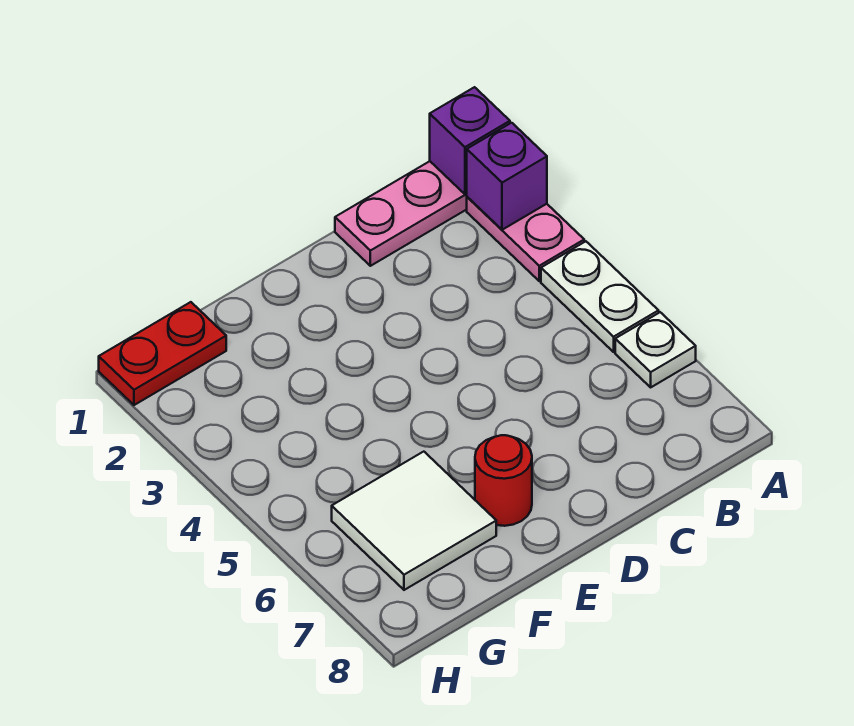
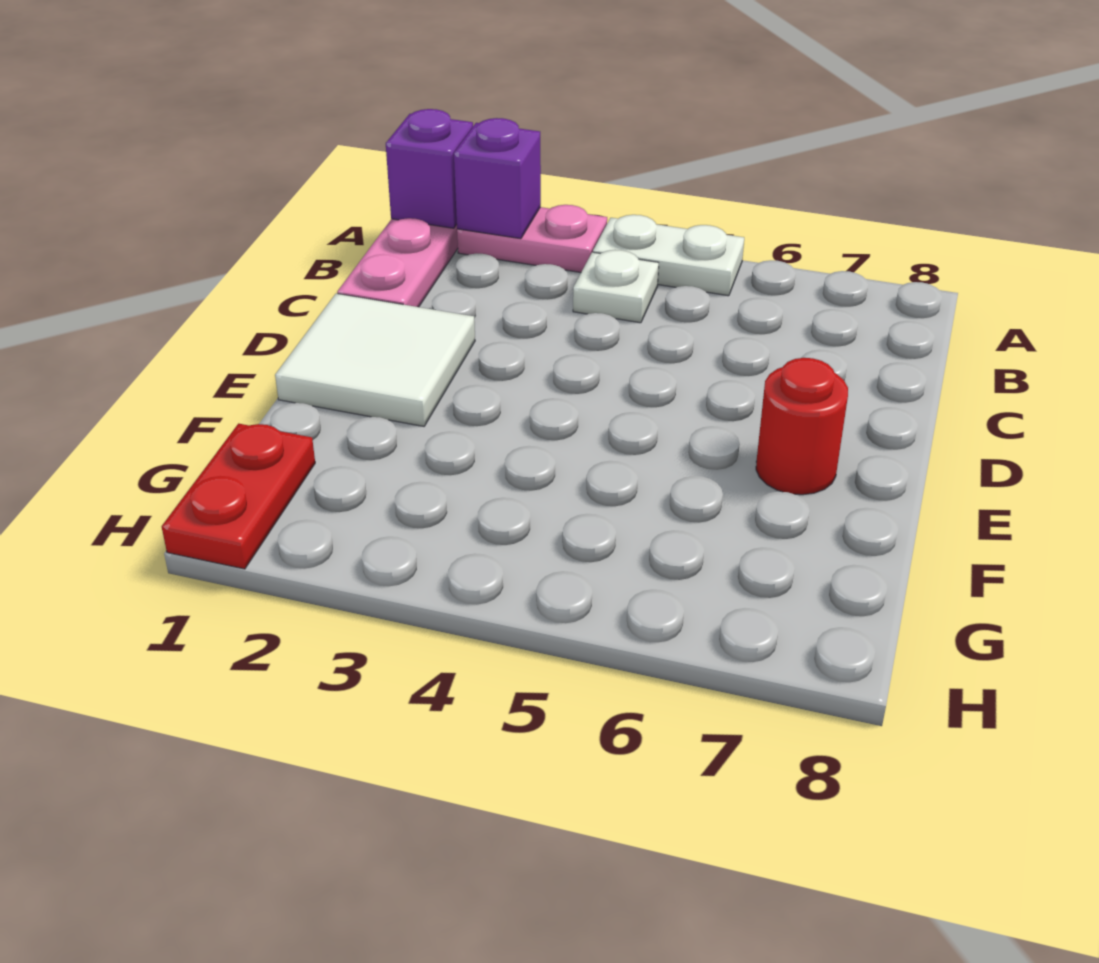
white plate A6 level 1 -> white plate B4 level 1
white tile F6:G7 level 1 -> white tile D1:E2 level 1

